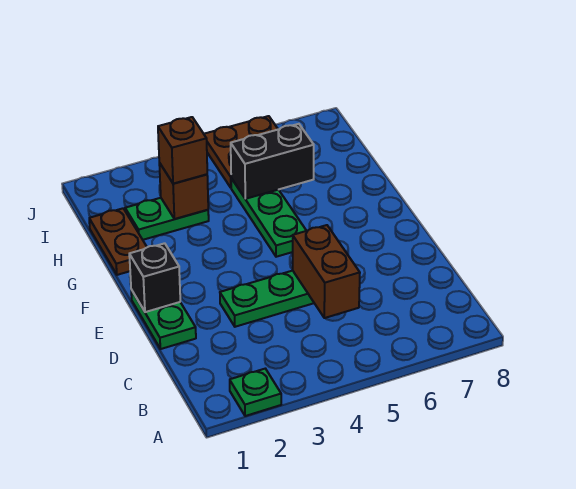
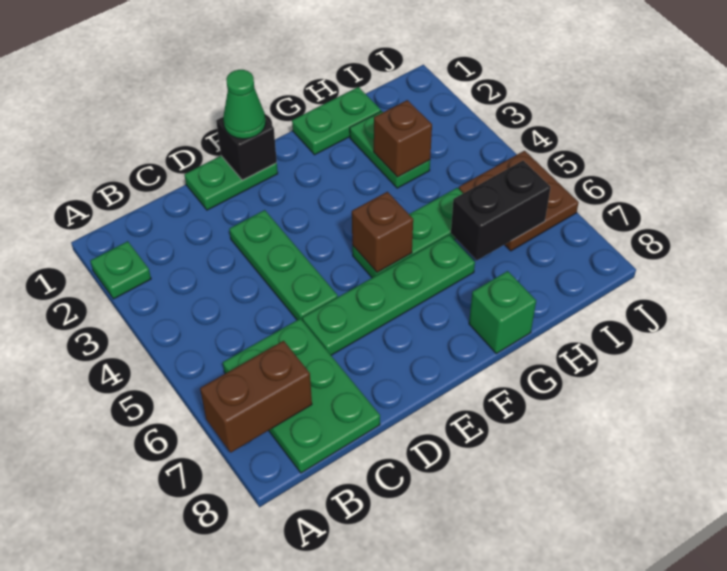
none -> green plate B6:C8 level 1
brown brick C5:D5 level 2 -> brown brick A7:B7 level 2
none -> green plate D6:G6 level 1
none -> green cone E1 level 3
brown plate G1:H1 level 1 -> green plate G1:H1 level 1
none -> green brick G8 level 1
brown brick H3 level 3 -> brown brick F5 level 2
black brick H5:H6 level 2 -> black brick H6:I6 level 2

